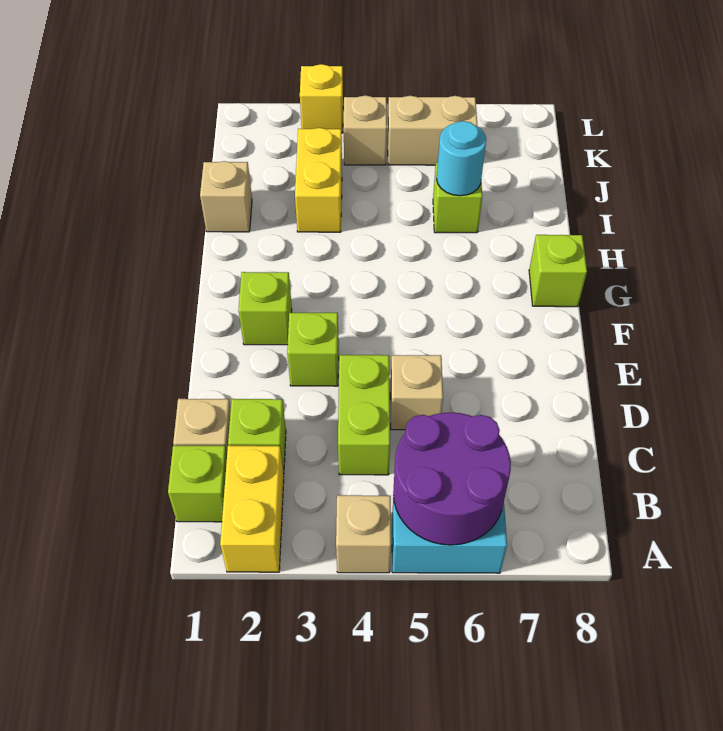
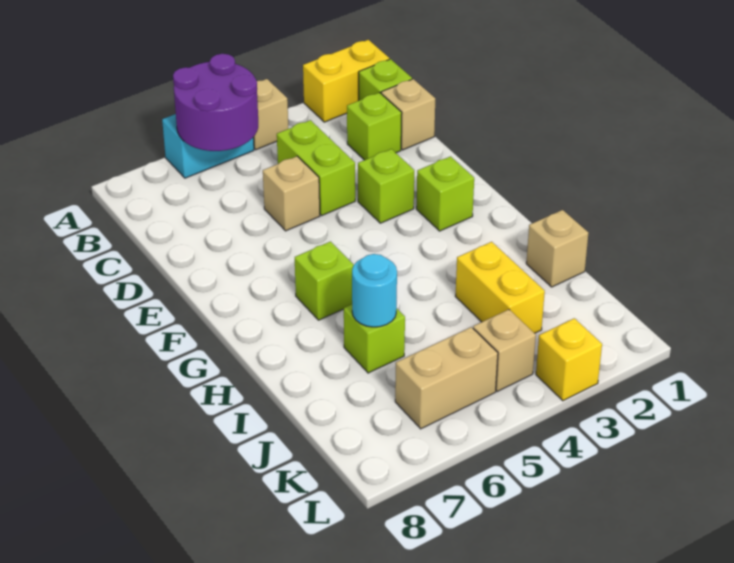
yellow brick A2:B2 level 1 -> yellow brick A1:A2 level 1
lime brick G8 level 1 -> lime brick G6 level 1

